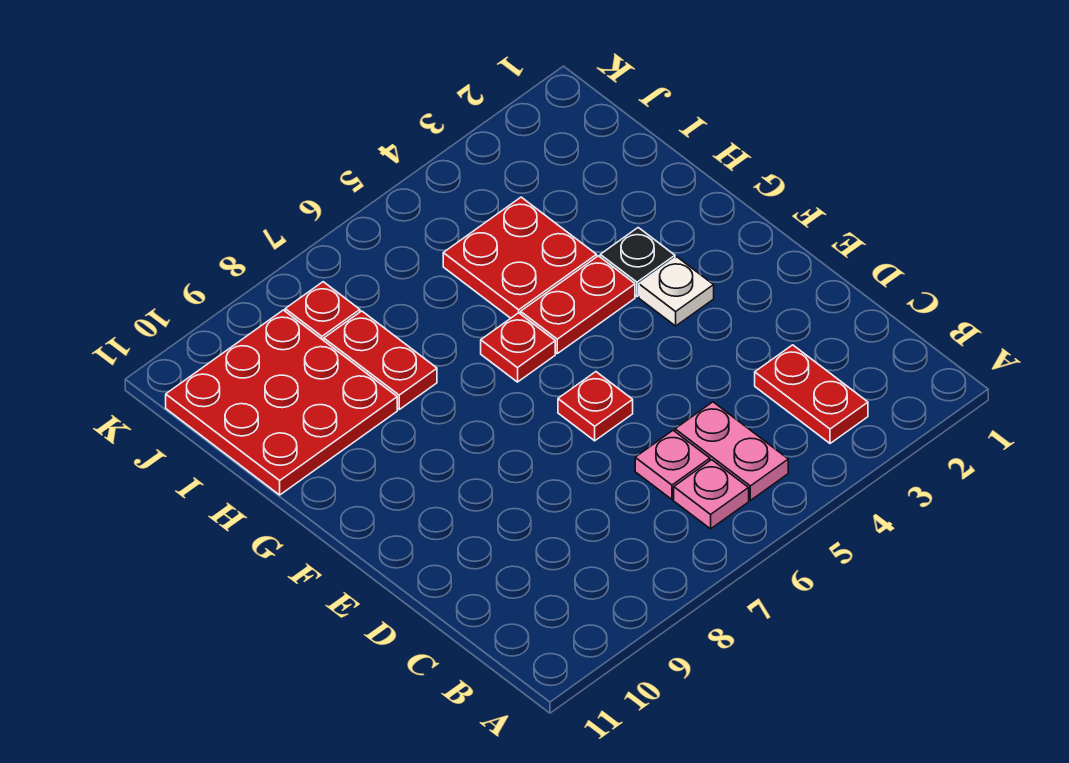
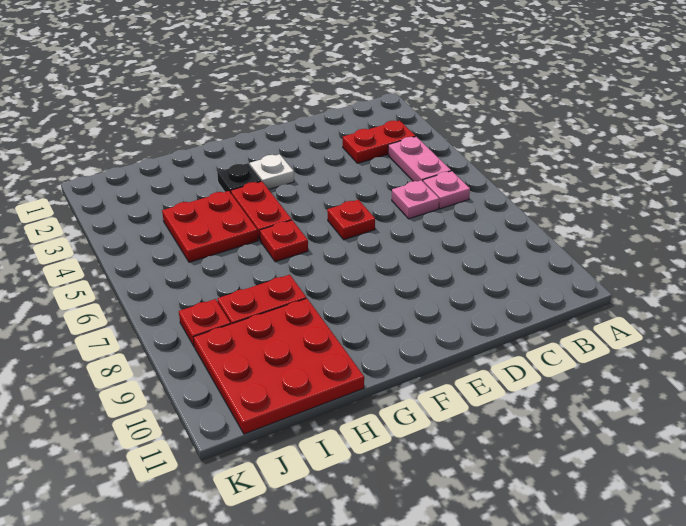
pink plate B5:C5 level 1 -> pink plate B4:B5 level 1

